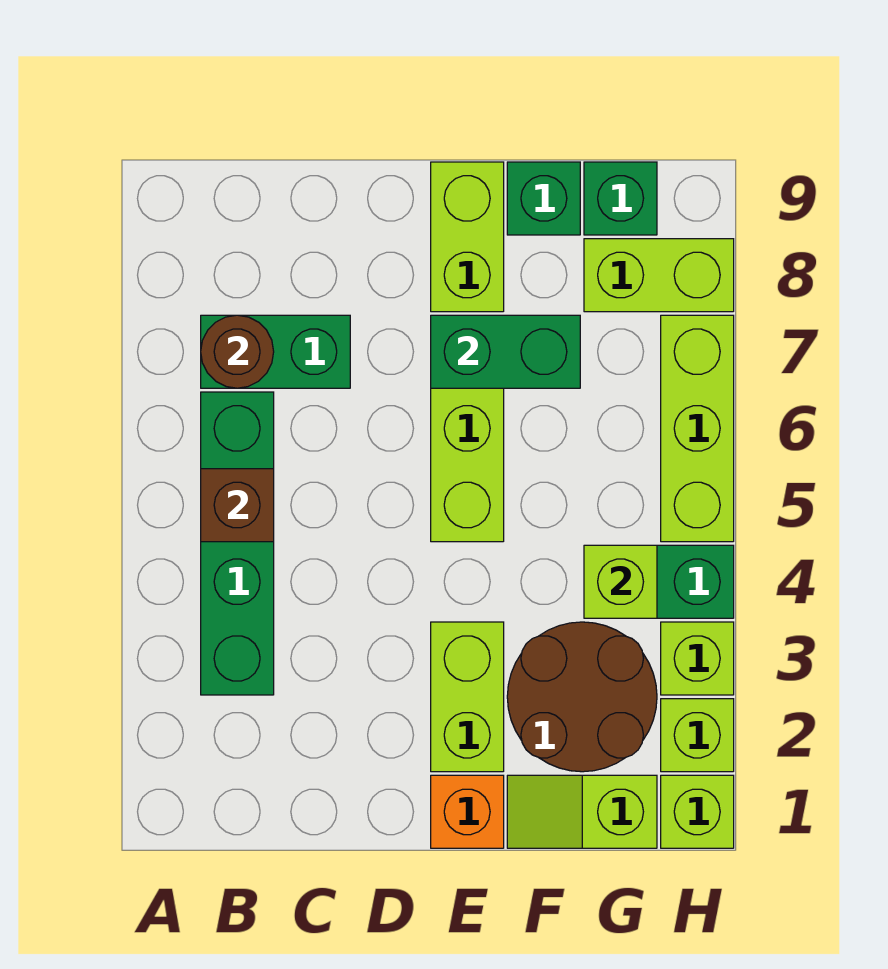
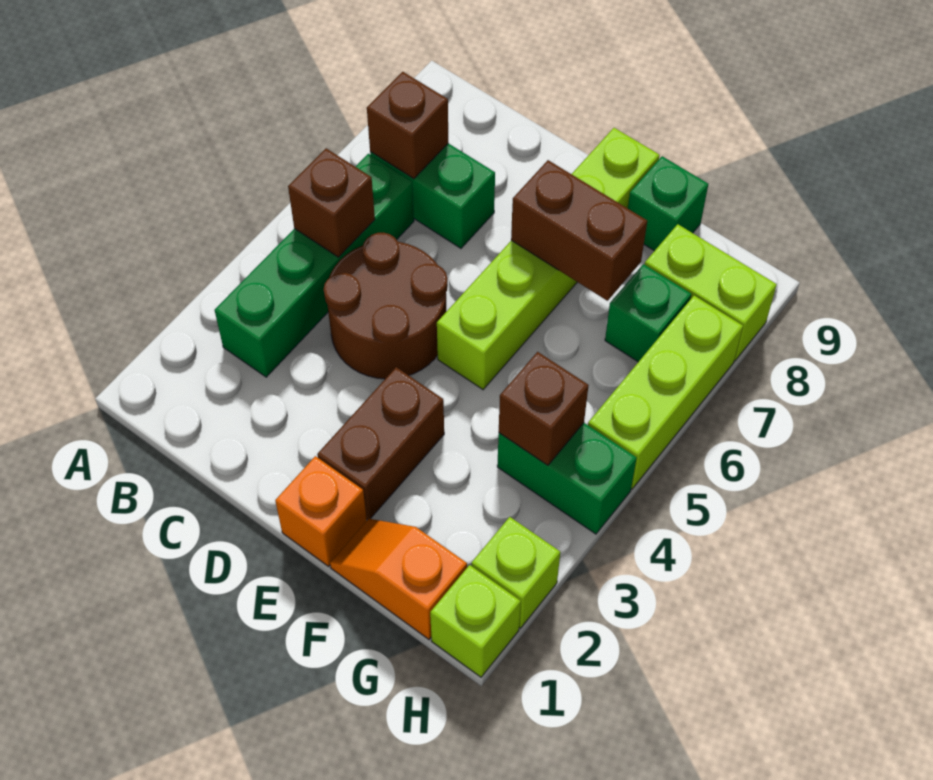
brown round brick B7 level 2 -> brown brick B7 level 2
lime brick E2:E3 level 1 -> brown brick E2:E3 level 1
green brick E7:F7 level 2 -> brown brick E7:F7 level 2
lime slope F1:G1 level 1 top G -> orange slope F1:G1 level 1 top G
brown round brick F2:G3 level 1 -> brown round brick C4:D5 level 1
lime brick G4 level 2 -> brown brick G4 level 2
green brick G9 level 1 -> green brick G7 level 1
lime brick H3 level 1 -> none

